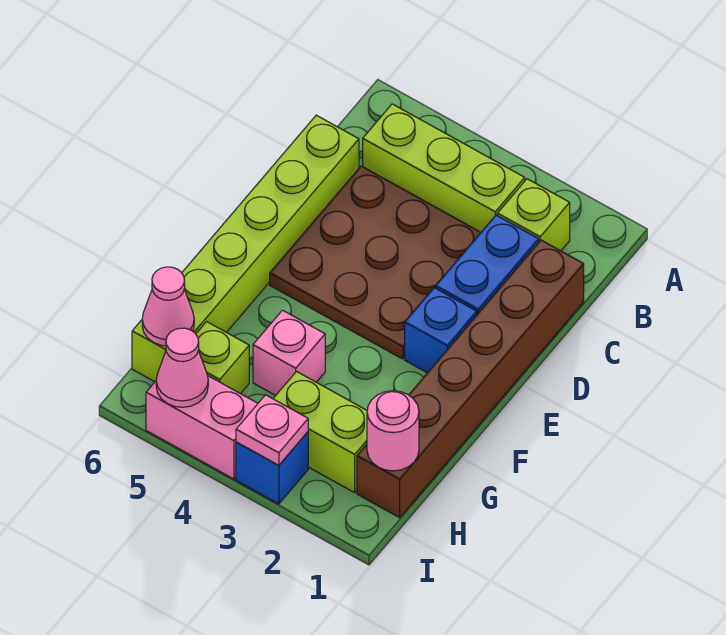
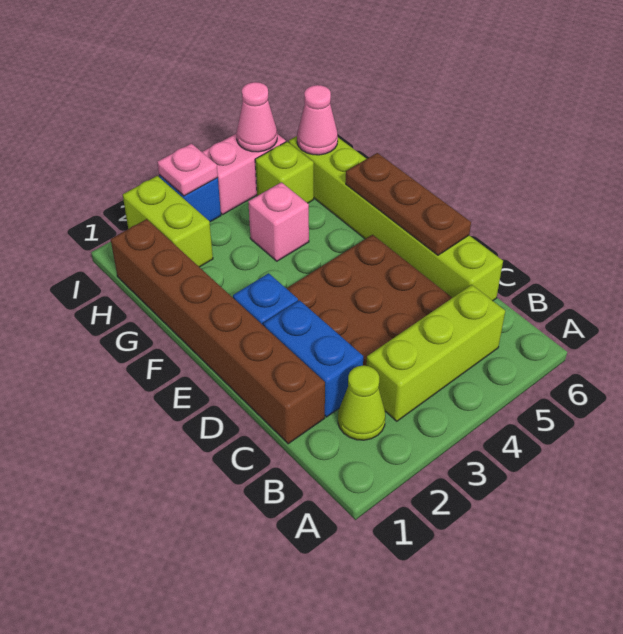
lime brick B2 level 1 -> lime cone B2 level 1
none -> brown plate D6:F6 level 2
pink round brick H1 level 2 -> none
lime brick H2:H3 level 1 -> lime brick H2:I2 level 1

